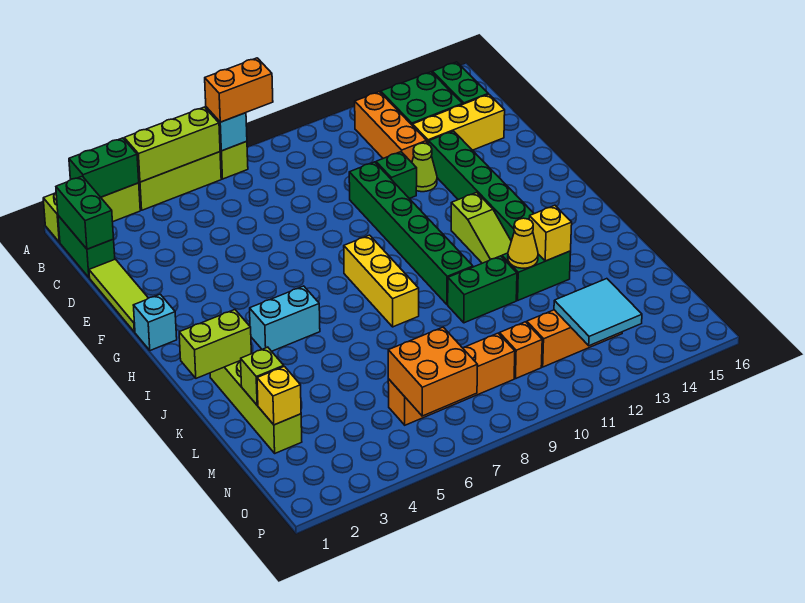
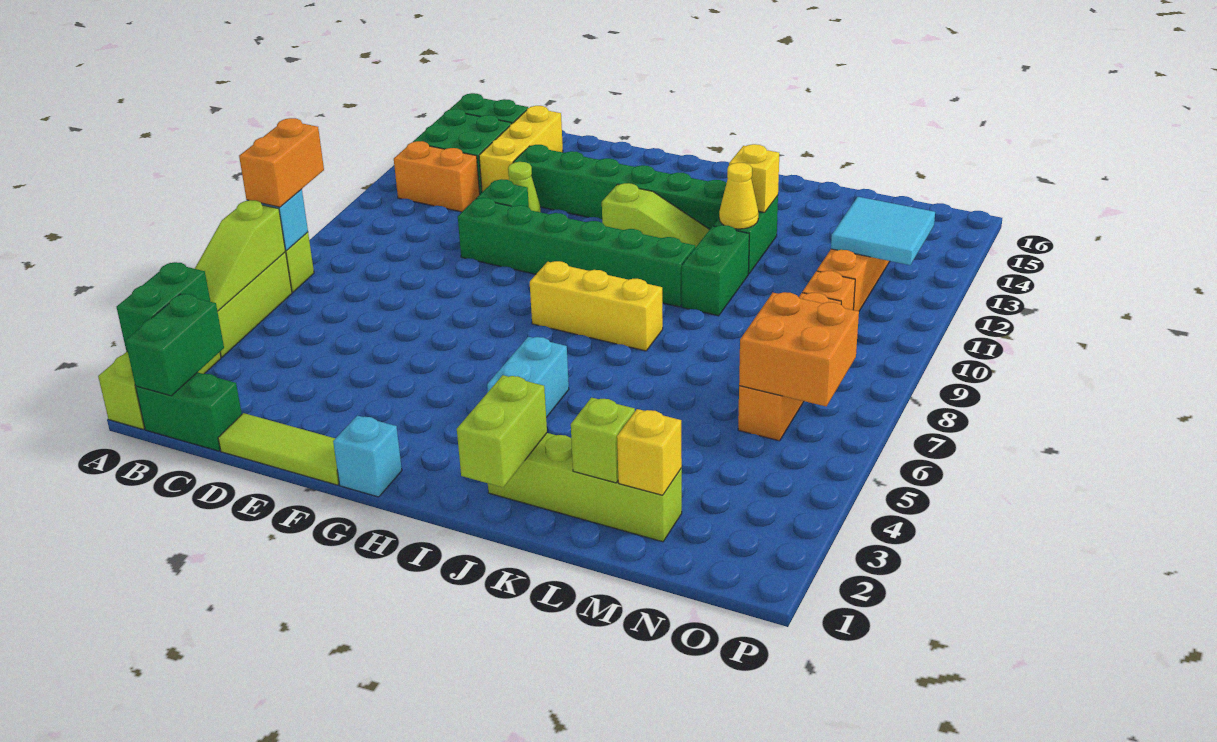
lime brick A4:A6 level 2 -> lime slope A4:A6 level 2 top 6
green brick B1:C1 level 2 -> green brick B1:B2 level 2
orange brick B12:D12 level 1 -> orange brick B12:C12 level 1

